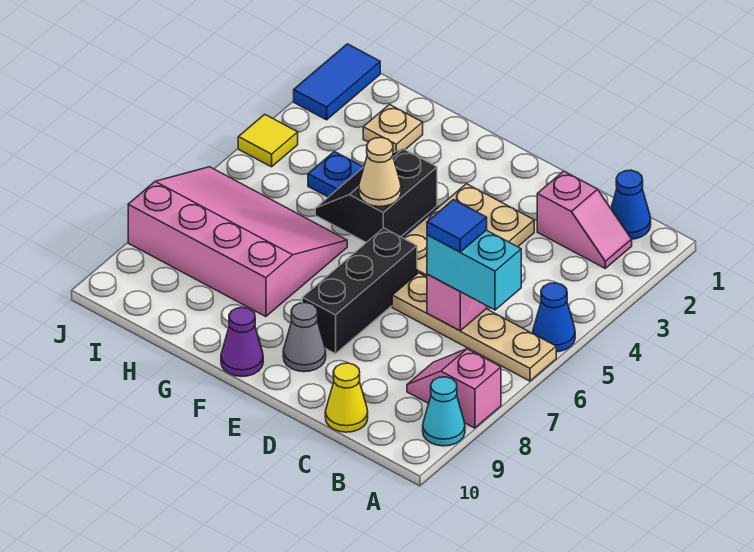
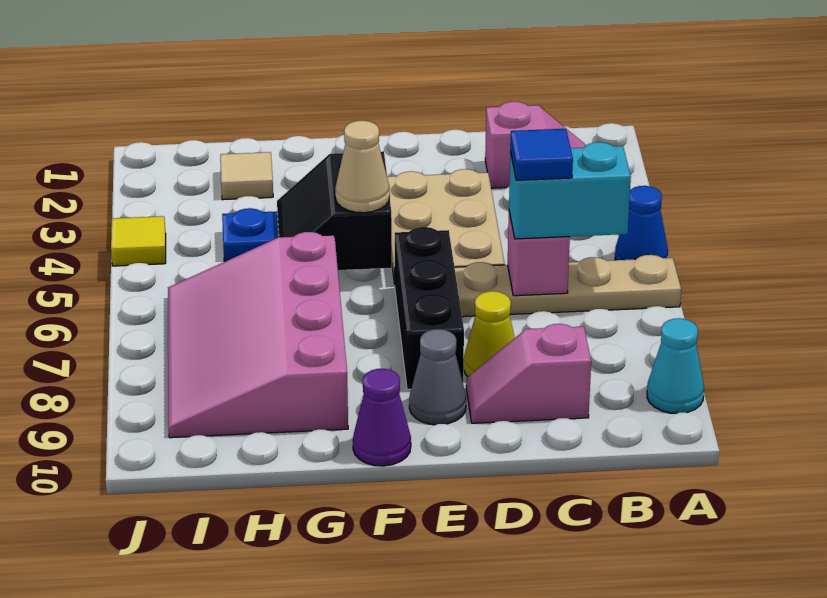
pink slope A8:B8 level 1 top A -> pink slope C9:D9 level 1 top C
blue cone B1 level 1 -> none
yellow cone C10 level 1 -> yellow cone D8 level 1
pink slope G6:J8 level 1 top 8 -> pink slope G6:I9 level 1 top G
tan plate H2 level 1 -> tan tile H2 level 1
blue tile J1:J2 level 1 -> none

